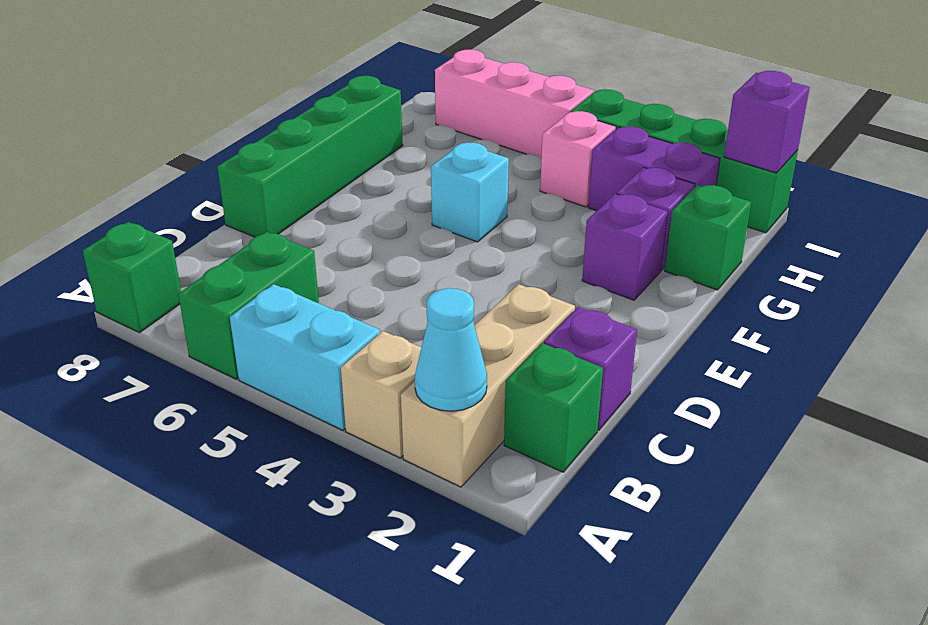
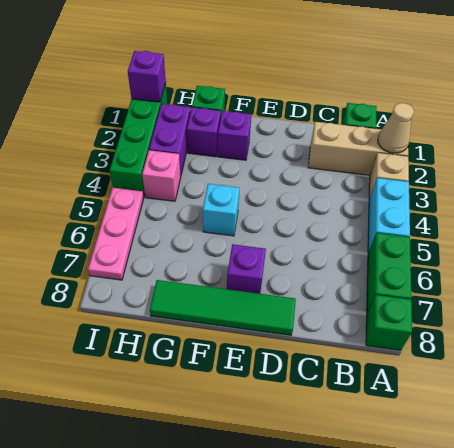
cyan cone A2 level 2 -> tan cone A2 level 2
green brick A6:B6 level 1 -> green brick A6:A7 level 1
purple brick C1 level 1 -> purple brick E7 level 1
green brick D8:G8 level 1 -> green tile D8:G8 level 1
pink brick I5:I7 level 1 -> pink plate I5:I7 level 1

